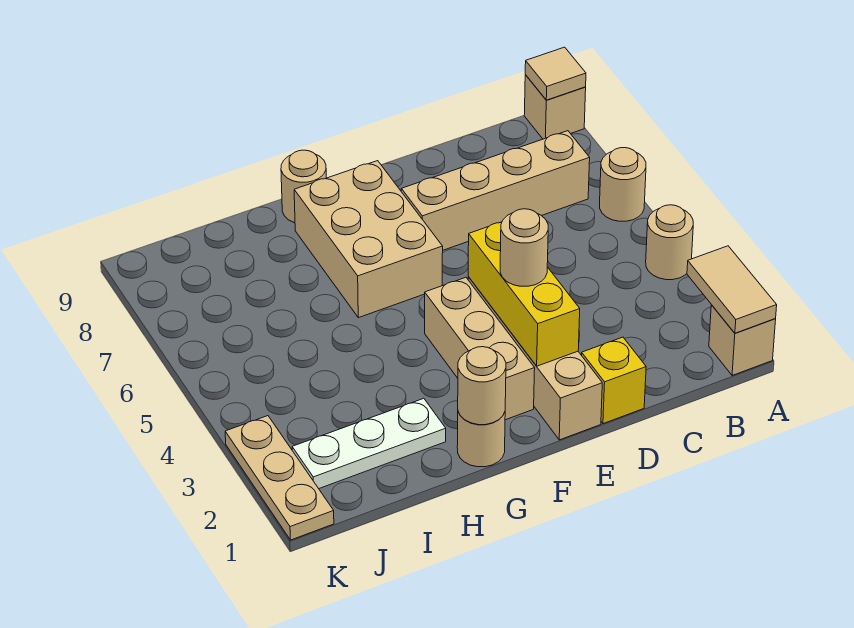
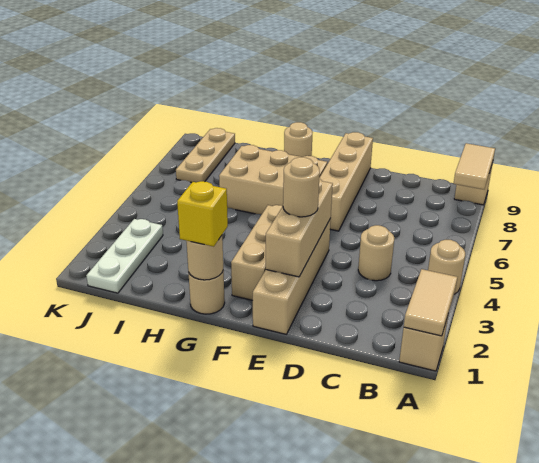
tan round brick A6 level 1 -> tan round brick C4 level 1
tan tile A9 level 2 -> tan tile A8:A9 level 2
tan brick B7:E7 level 1 -> tan brick E6:E9 level 1
yellow brick D1 level 1 -> yellow brick G1 level 3
yellow brick E2:E4 level 2 -> tan brick E2:E4 level 2
tan brick F6:G8 level 1 -> tan brick F6:H7 level 1
white plate H2:J2 level 1 -> white plate J1:J3 level 1
tan plate K1:K3 level 1 -> tan plate J7:J9 level 1

